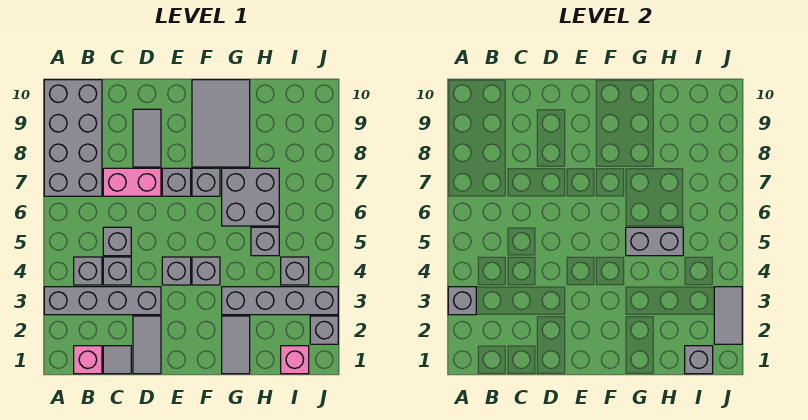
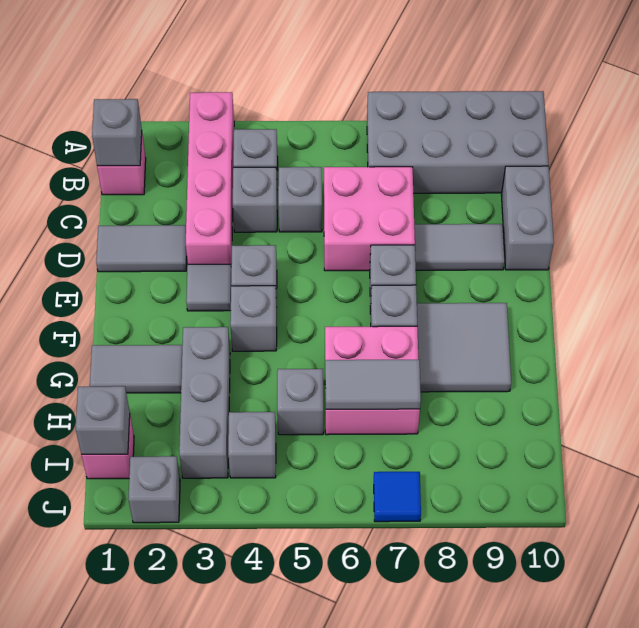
grey brick A3:D3 level 1 -> pink brick A3:D3 level 1
grey brick A3 level 2 -> grey brick B1 level 2
grey tile C1 level 1 -> grey tile E3 level 1
pink brick C7:D7 level 1 -> pink brick C6:D7 level 1
grey tile F8:G10 level 1 -> grey tile F8:G9 level 1
grey brick G3:J3 level 1 -> grey brick G3:I3 level 1
grey brick G5:H5 level 2 -> grey brick C10:D10 level 1
grey brick G6:H7 level 1 -> pink brick G6:H7 level 1
grey tile J2:J3 level 2 -> grey tile H6:H7 level 2
none -> blue tile J7 level 1

